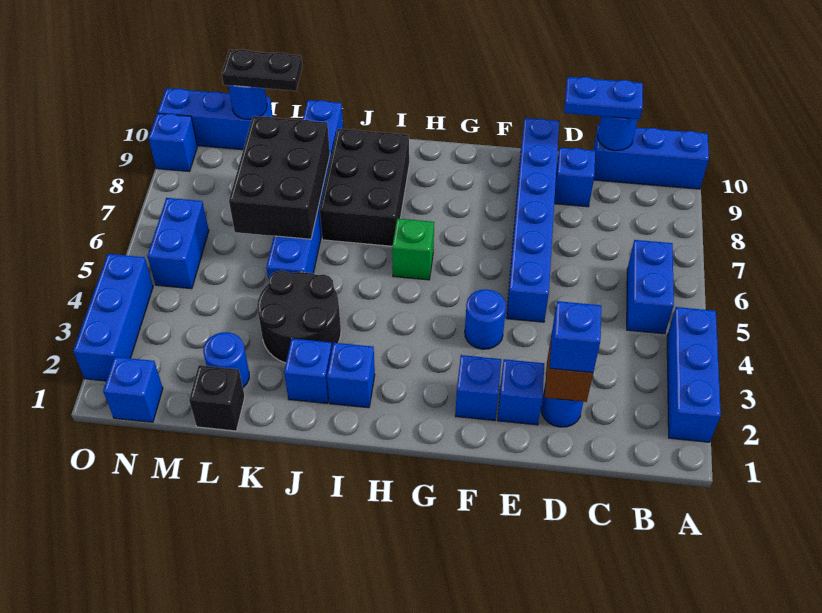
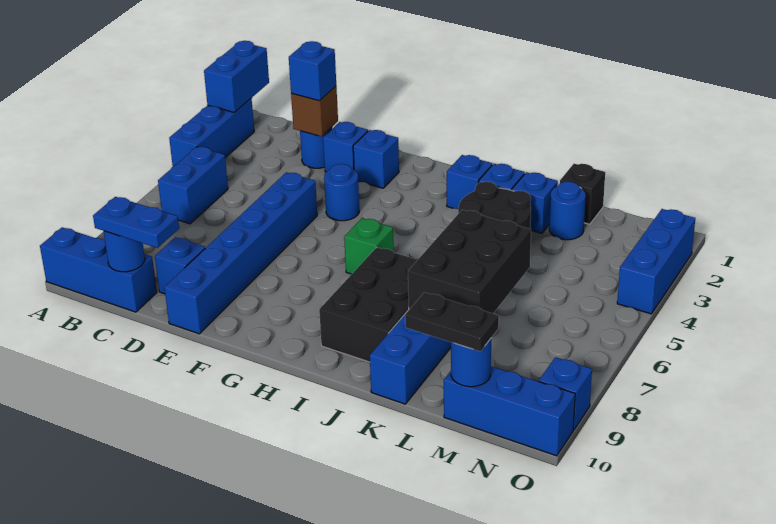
blue brick N1 level 1 -> blue brick K2 level 1
blue brick N5:N6 level 1 -> blue brick A1:A2 level 2

